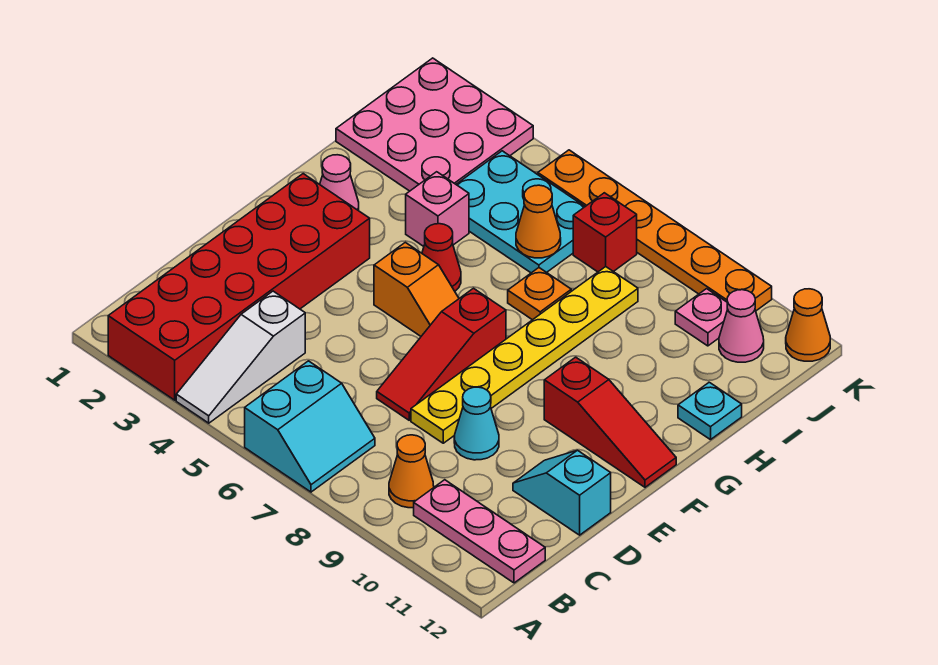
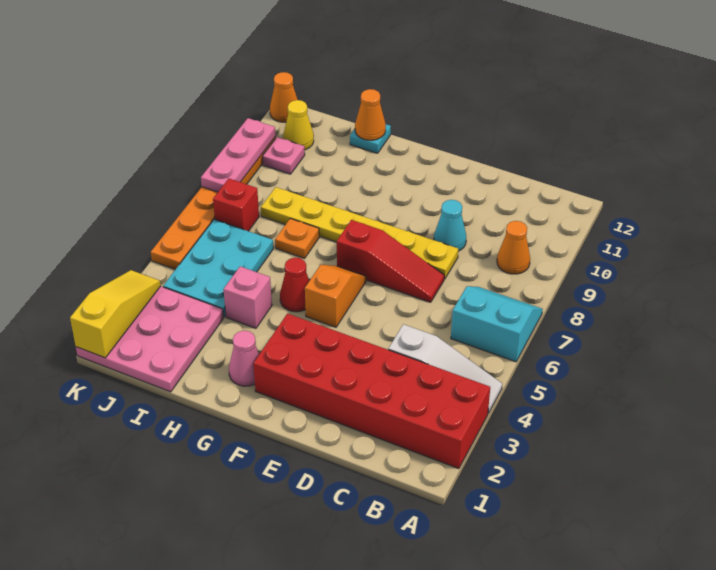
pink plate B10:B12 level 1 -> pink plate K8:K10 level 2
cyan slope D11:D12 level 1 top 12 -> none
red slope F10:F12 level 1 top 10 -> none
orange cone I6 level 2 -> orange cone H12 level 2
pink cone J11 level 1 -> yellow cone J11 level 1
none -> yellow slope K1:K3 level 2 top 1

